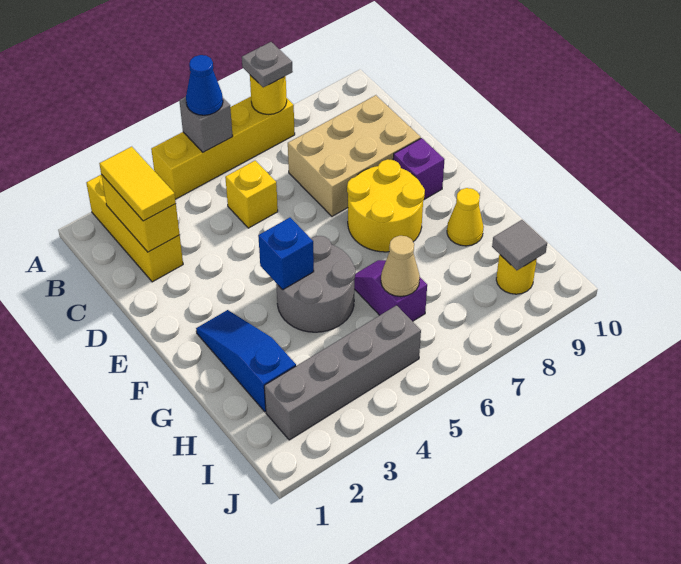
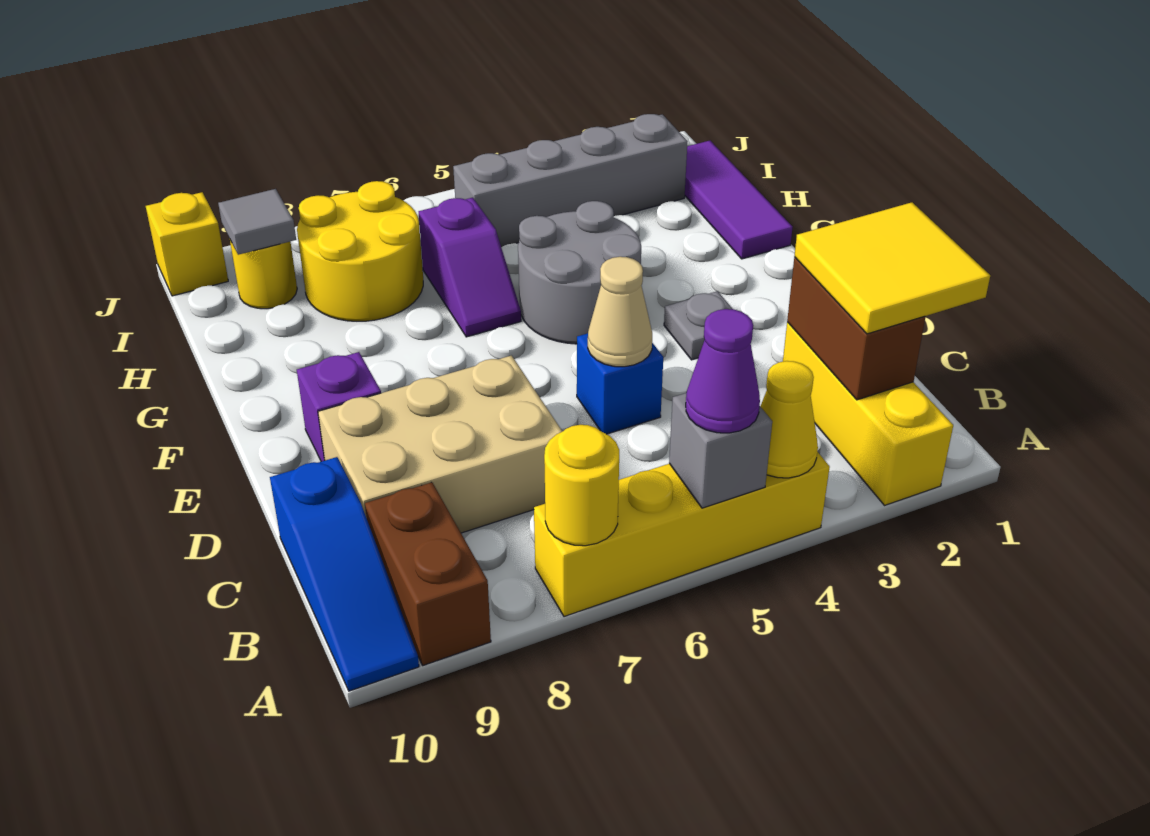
blue cone A5 level 3 -> purple cone A5 level 3
grey plate A7 level 3 -> grey plate E3 level 1
none -> brown brick A9:B9 level 1
yellow brick B2:C2 level 2 -> brown brick B2:C2 level 2
yellow tile B2:C2 level 3 -> yellow tile B1:C2 level 3
yellow brick C5 level 1 -> yellow brick J10 level 1
yellow round brick E7:F8 level 1 -> yellow round brick H7:I8 level 1
blue slope F2:H2 level 1 top H -> blue slope A10:C10 level 1 top C
blue brick F4 level 2 -> blue brick D5 level 1
none -> purple tile G1:I1 level 1
yellow cone G9 level 1 -> yellow cone A4 level 2
tan cone H6 level 2 -> tan cone D5 level 2

